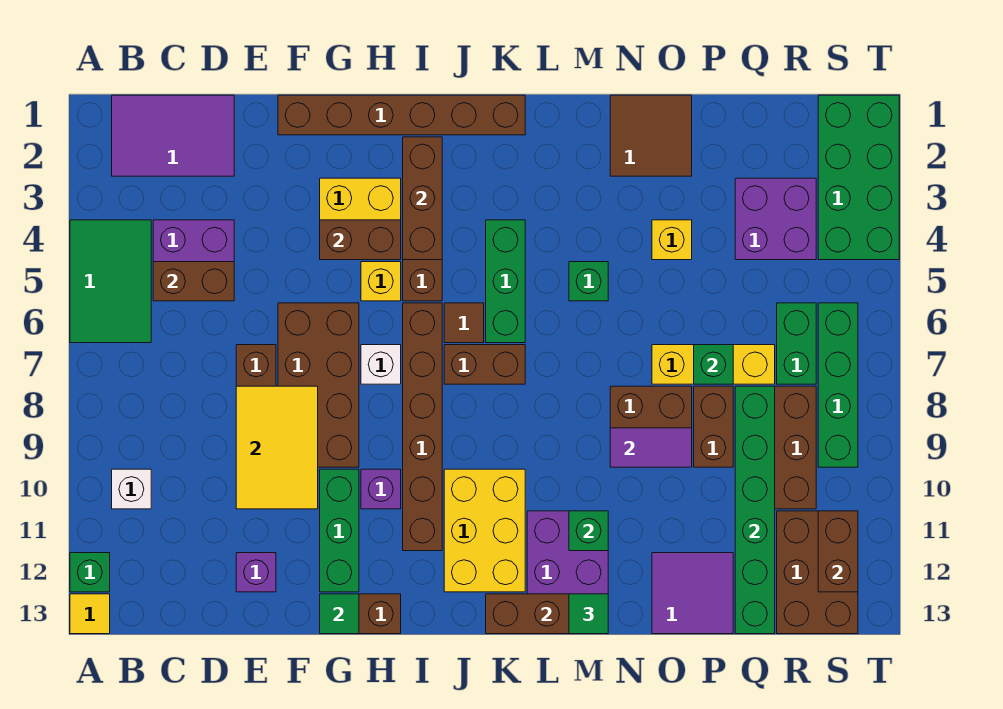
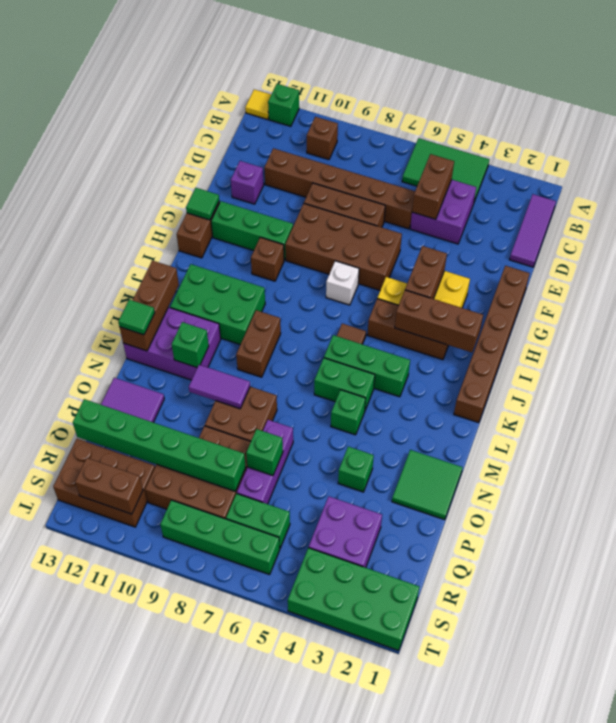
purple tile B1:D2 level 1 -> purple tile B1:D1 level 1
white brick B10 level 1 -> brown brick B10 level 1
yellow tile E8:F10 level 2 -> none
purple brick H10 level 1 -> brown brick H10 level 1
brown brick I6:I11 level 1 -> brown brick D6:D11 level 1
brown brick J7:K7 level 1 -> brown brick K9:L9 level 1
yellow brick J10:K12 level 1 -> green brick J10:K12 level 1
none -> green brick L5:L6 level 1
brown tile N1:O2 level 1 -> green tile N1:O2 level 1
purple tile N9:O9 level 2 -> purple tile N9:N10 level 2
yellow brick O4 level 1 -> green brick O4 level 1
yellow brick O7:Q7 level 1 -> purple brick O7:Q7 level 1

